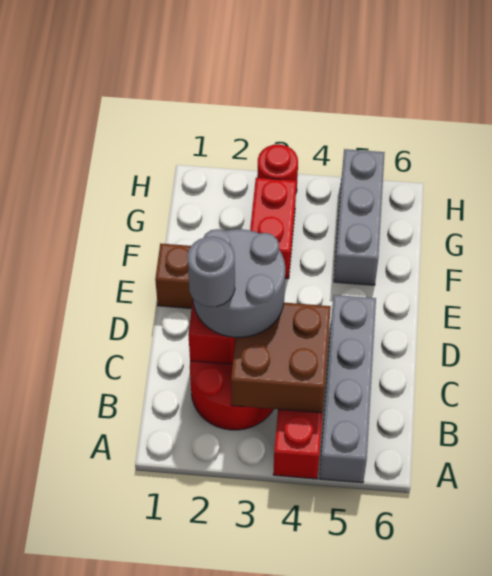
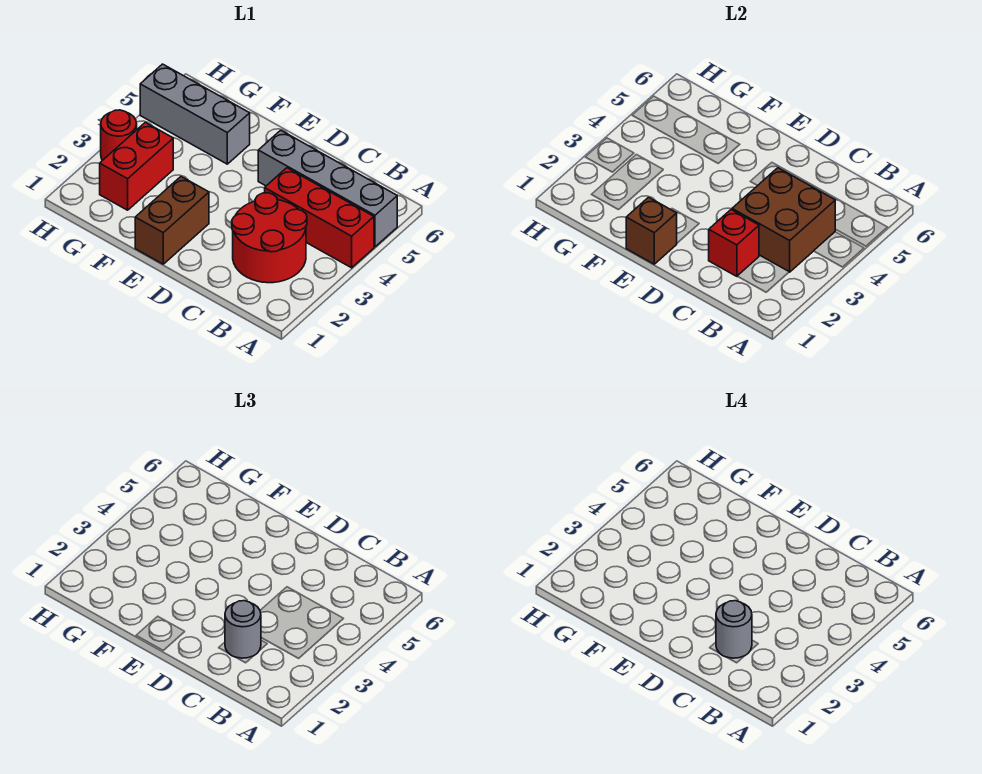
grey round brick C2:D3 level 3 -> grey round brick C2 level 3
none -> brown brick E1 level 2
red brick F3:G3 level 1 -> red brick G2:G3 level 1

